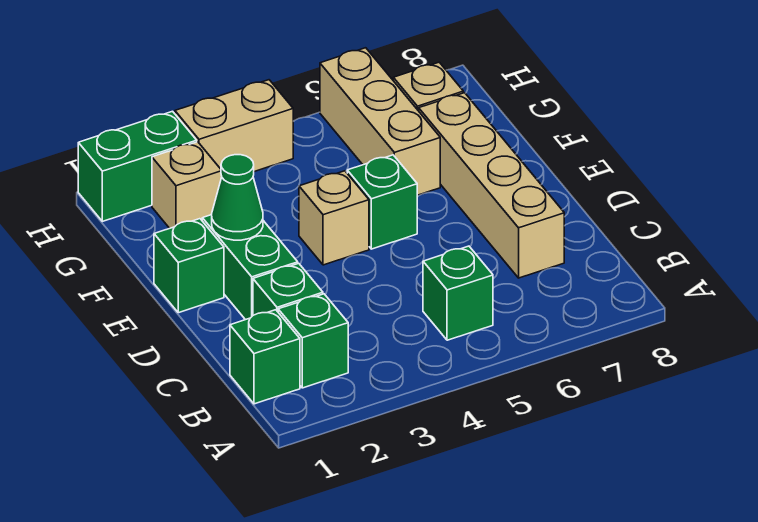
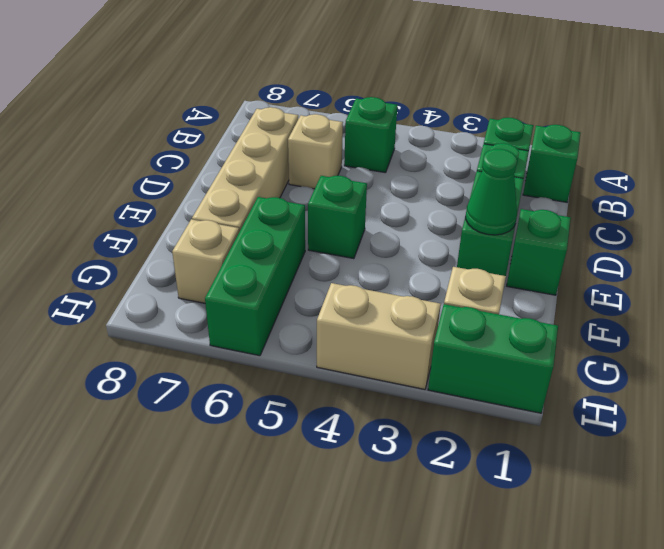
tan brick E4 level 1 -> tan brick C6 level 1
tan brick F6:H6 level 1 -> green brick F6:H6 level 1

